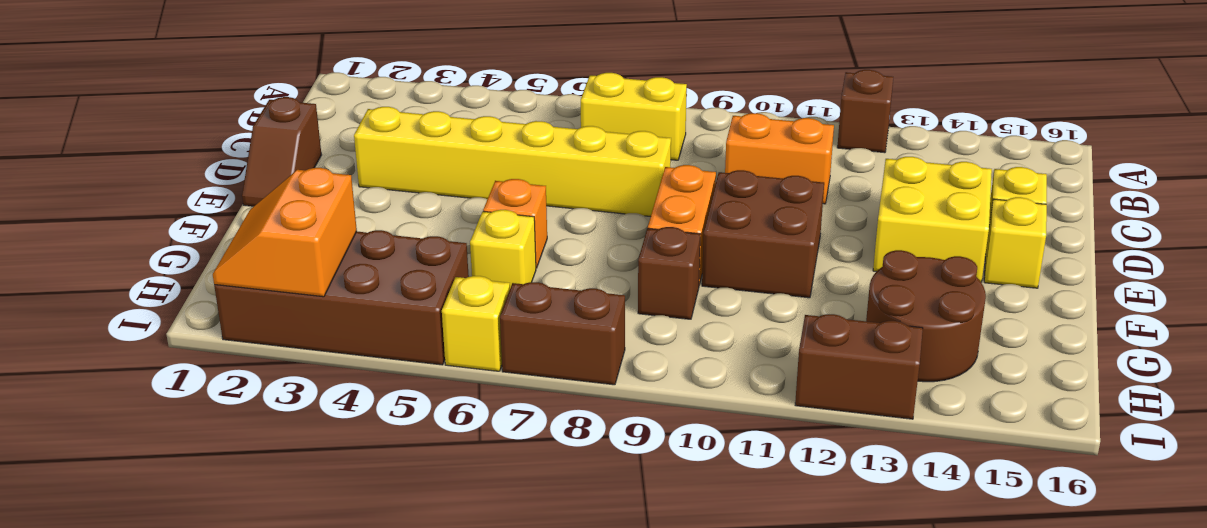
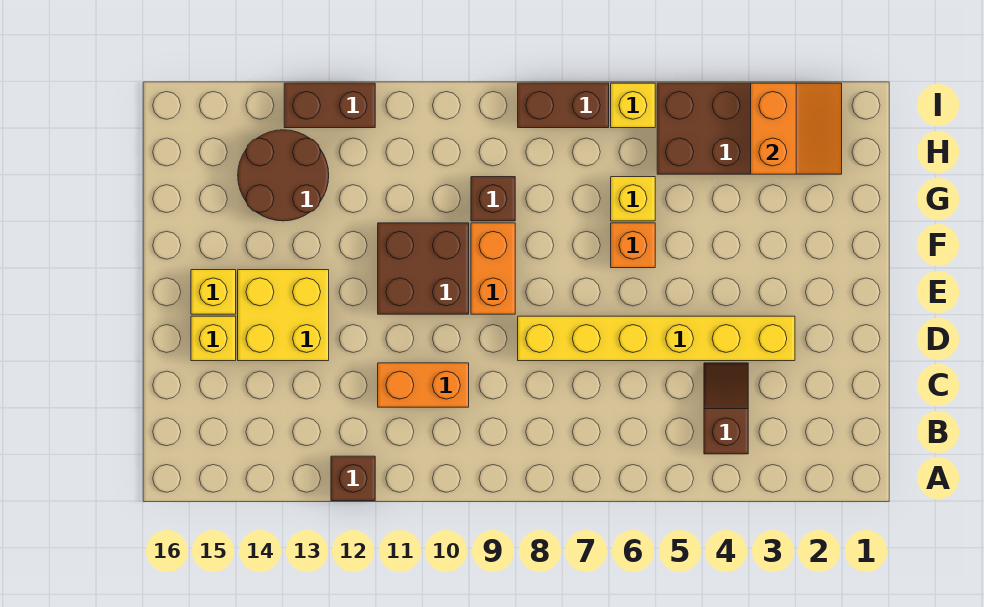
yellow brick B7:B8 level 1 -> none
brown slope D1:E1 level 1 top D -> brown slope B4:C4 level 1 top B

